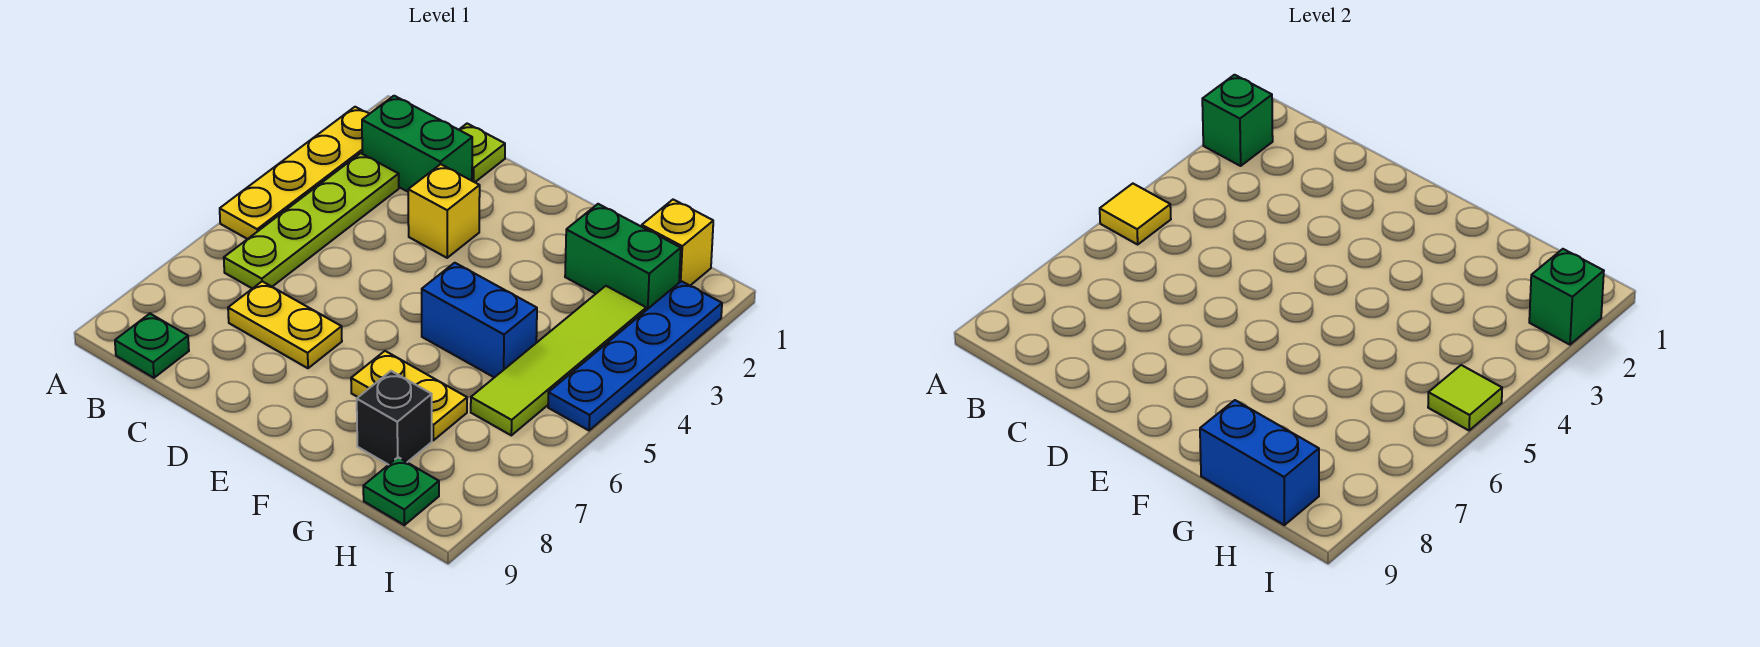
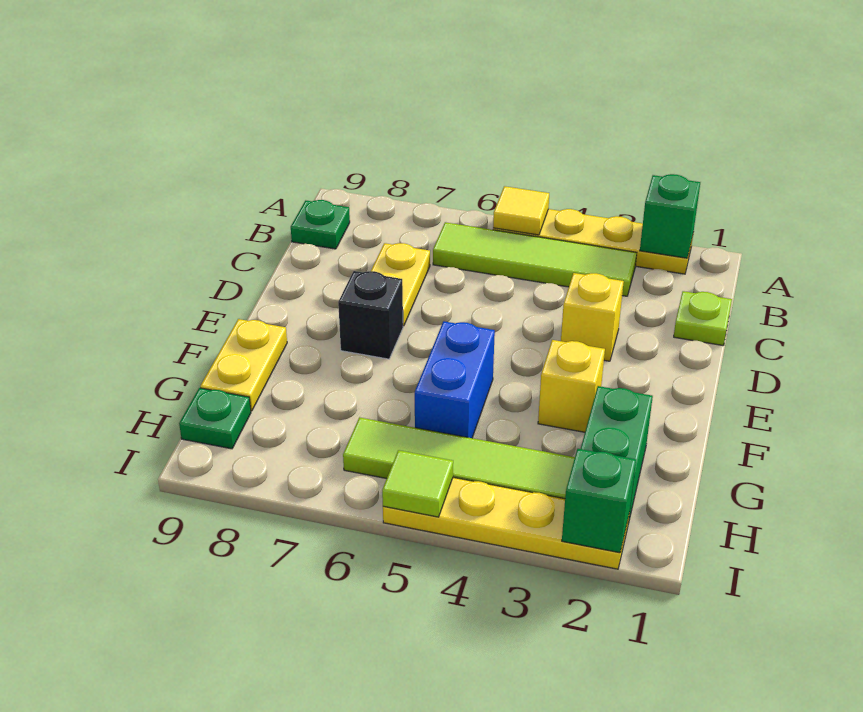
green brick B2:C2 level 1 -> none
lime plate B3:B6 level 1 -> lime tile B3:B6 level 1
yellow plate F7:G7 level 1 -> yellow plate F9:G9 level 1
black brick G8 level 1 -> black brick E7 level 1
blue brick G9:H9 level 2 -> none
yellow brick H1 level 1 -> yellow brick F3 level 1
blue plate I2:I5 level 1 -> yellow plate I2:I5 level 1

